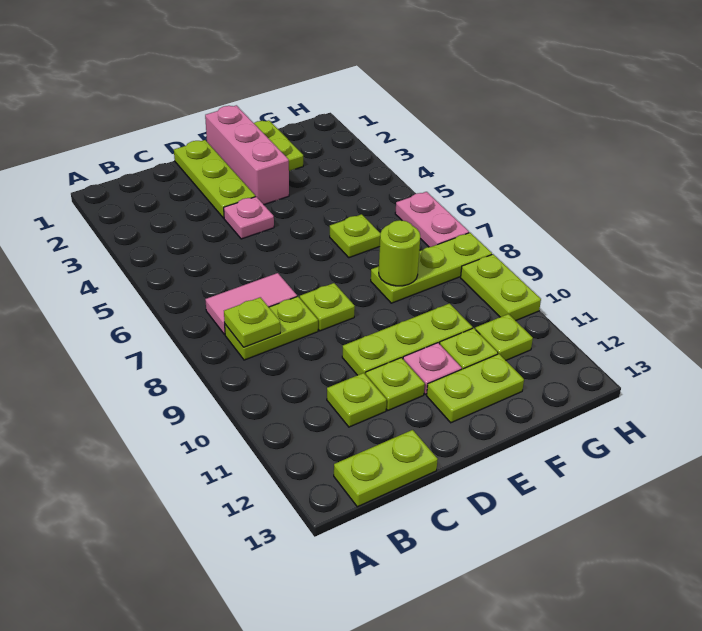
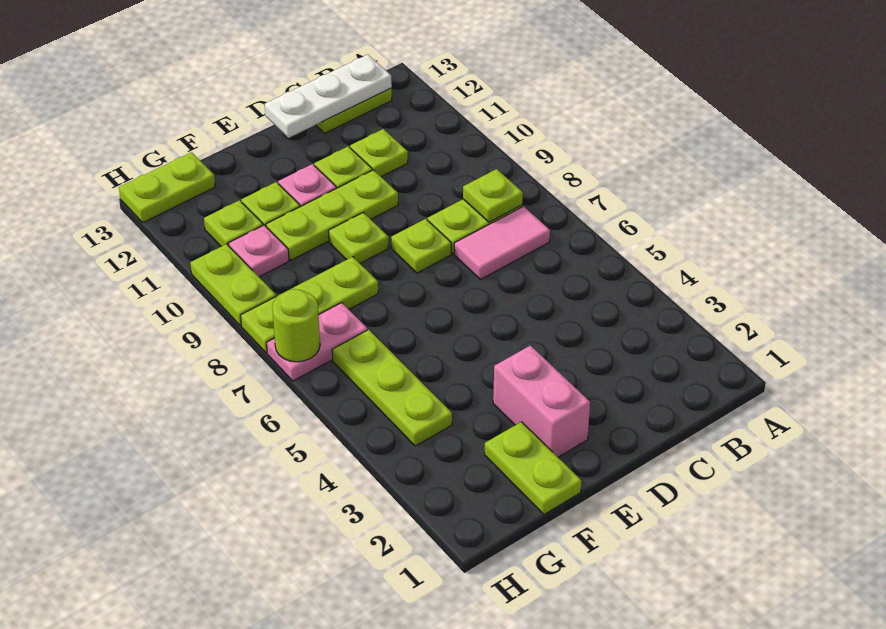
none -> white plate B13:D13 level 2
lime plate D1:D3 level 1 -> lime plate G4:G6 level 1
pink plate D4 level 1 -> pink plate G10 level 1
pink brick E1:E3 level 1 -> pink brick E2:E3 level 1
lime plate E12:F12 level 1 -> lime plate G13:H13 level 1
lime plate F6 level 1 -> lime plate E9 level 1
lime round brick F8 level 2 -> lime round brick H7 level 2
pink plate H6:H7 level 1 -> pink plate G7:H7 level 1

